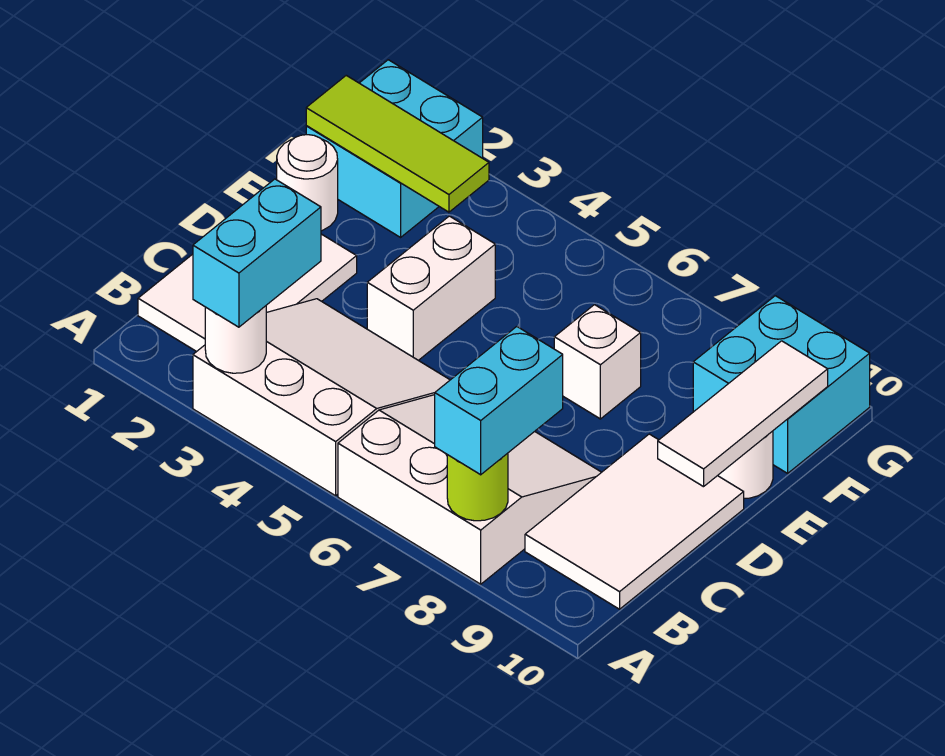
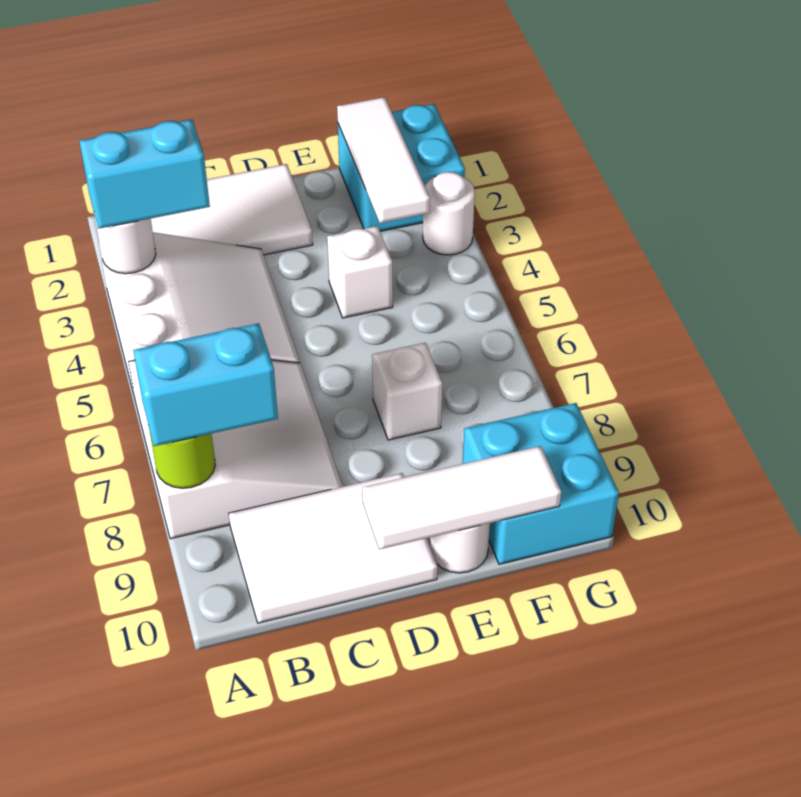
white brick D4:E4 level 1 -> white brick E4 level 1
white round brick E1 level 1 -> white round brick G3 level 1
lime tile F1:F3 level 2 -> white tile F1:F3 level 2

